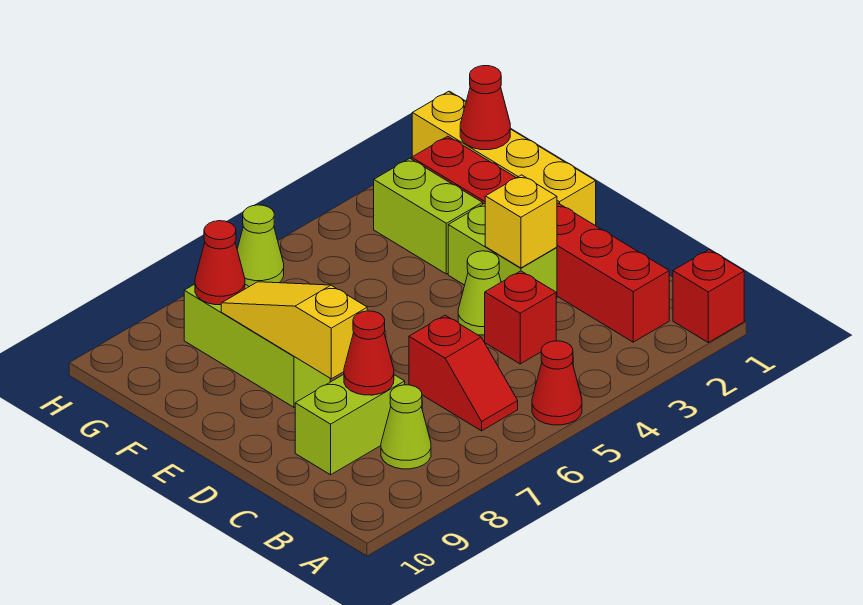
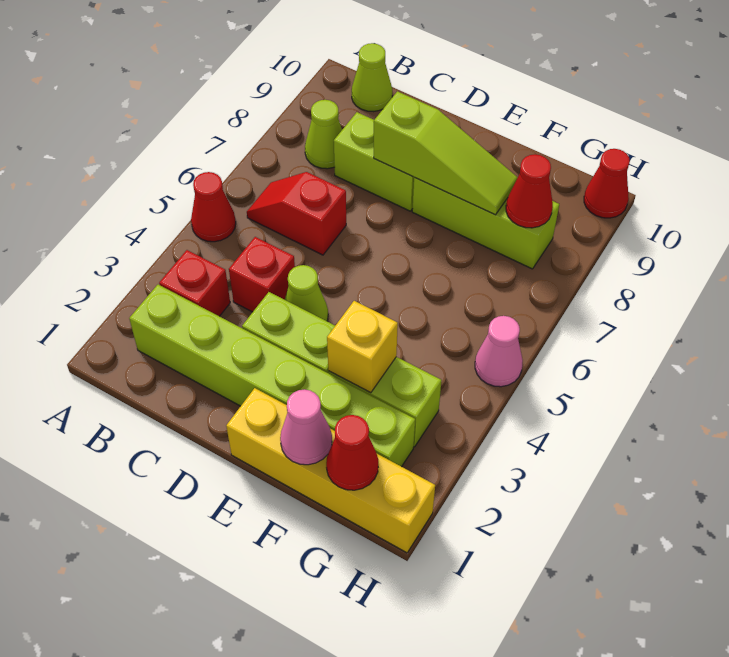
red brick A1 level 1 -> red brick B3 level 1
red brick B2:G2 level 1 -> lime brick B2:G2 level 1
lime brick C8:C9 level 1 -> lime brick C8:D8 level 1
red cone C8 level 2 -> red cone H10 level 1
yellow brick D3 level 2 -> yellow brick F3 level 2
yellow slope D8:F8 level 2 top D -> lime slope D8:F8 level 2 top D
none -> pink cone F1 level 2
none -> pink cone H5 level 1
lime cone H6 level 1 -> lime cone B10 level 1

